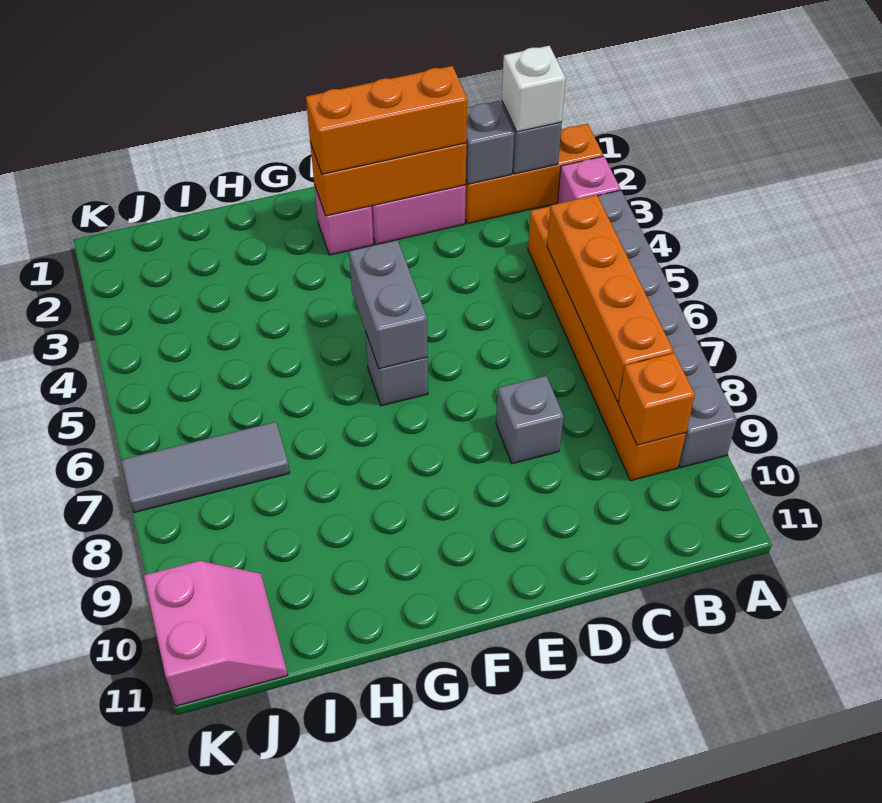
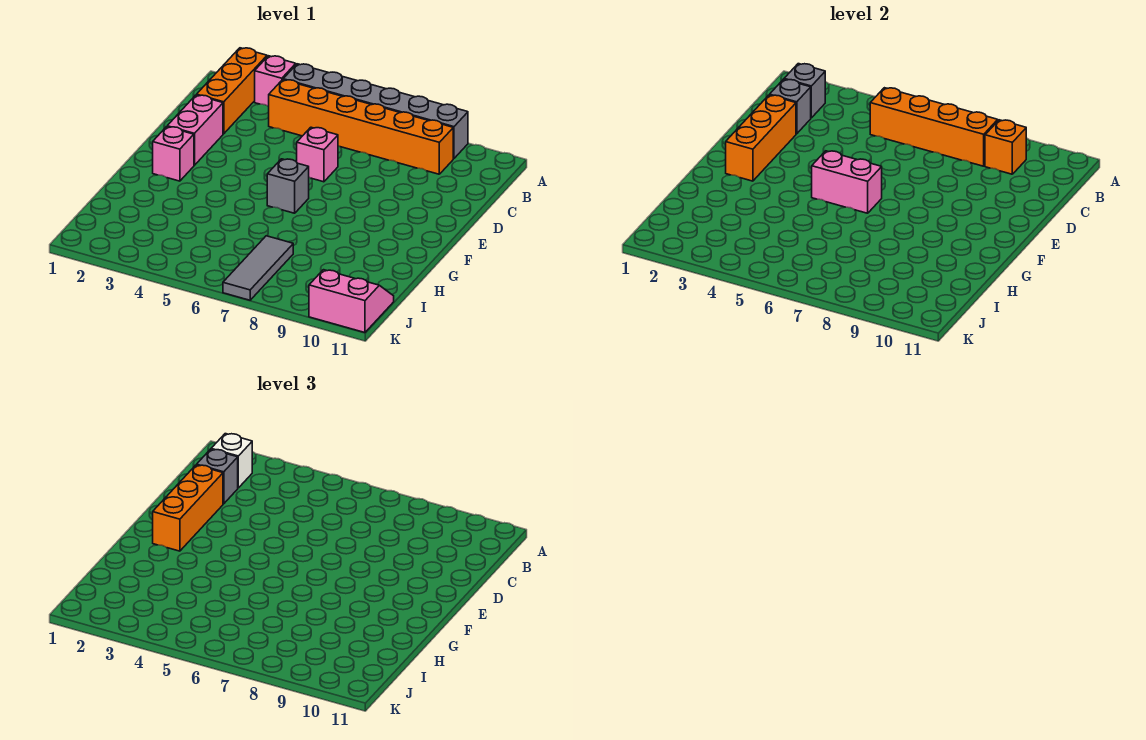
none -> pink brick D6 level 1
grey brick D8 level 1 -> grey brick C2 level 3
grey brick F5:F6 level 2 -> pink brick F5:F6 level 2

